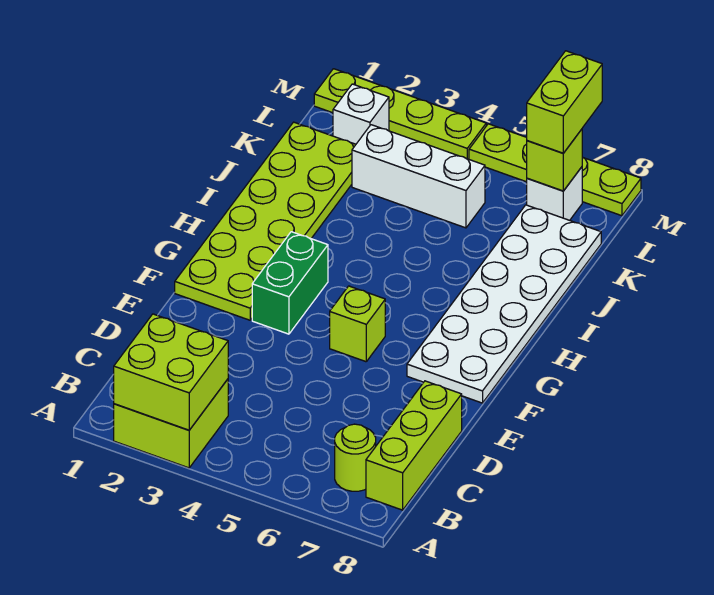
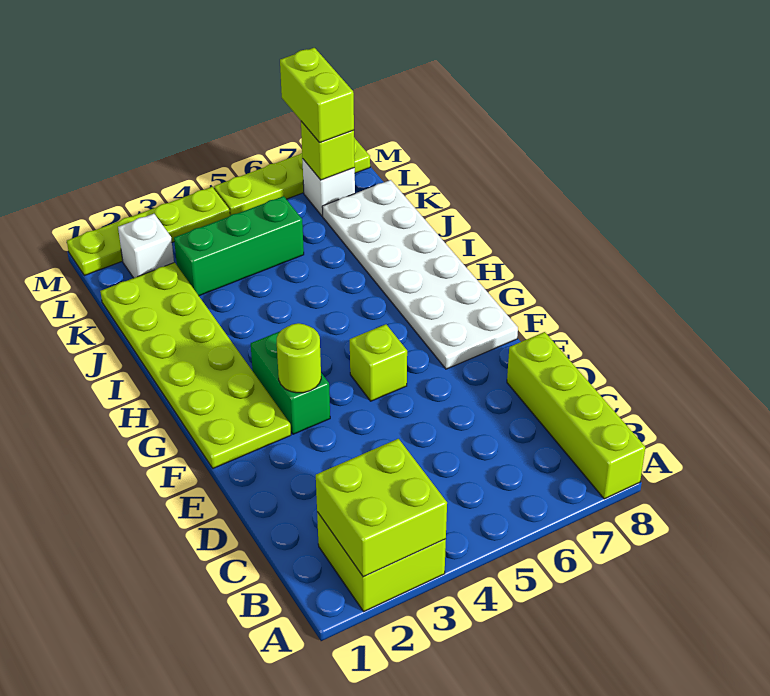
lime round brick B7 level 1 -> lime round brick F3 level 2
lime brick B8:D8 level 1 -> lime brick A8:D8 level 1
white brick K3:K5 level 1 -> green brick K3:K5 level 1

